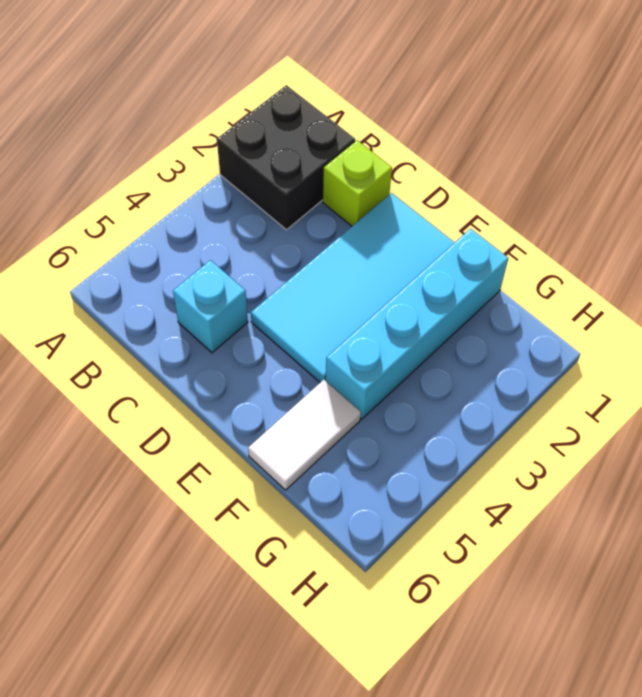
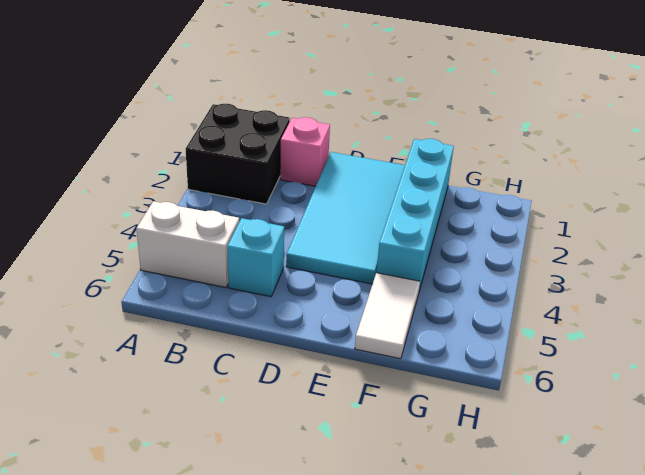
none -> white brick A5:B5 level 1
lime brick C1 level 1 -> pink brick C1 level 1

